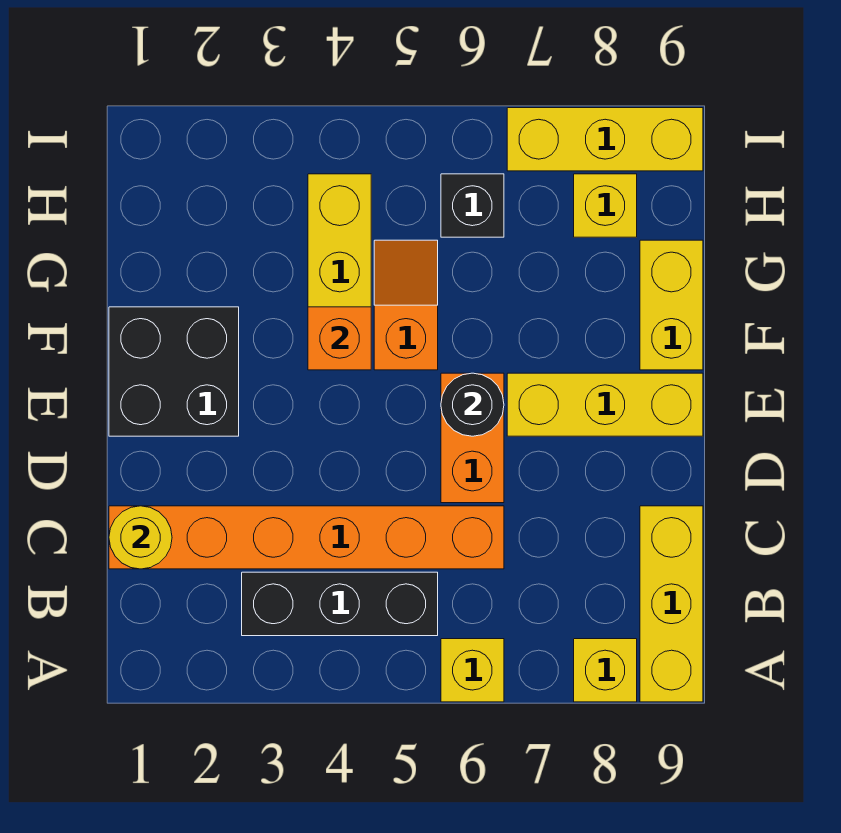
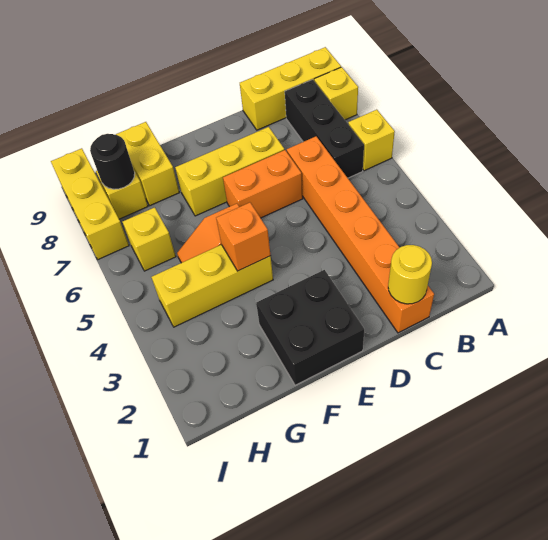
black brick B3:B5 level 1 -> black brick B6:B8 level 1
black round brick E6 level 2 -> black round brick H8 level 2
yellow brick E7:E9 level 1 -> yellow brick D7:F7 level 1
yellow brick F9:G9 level 1 -> yellow brick G8:G9 level 1
black brick H6 level 1 -> yellow brick H6 level 1

